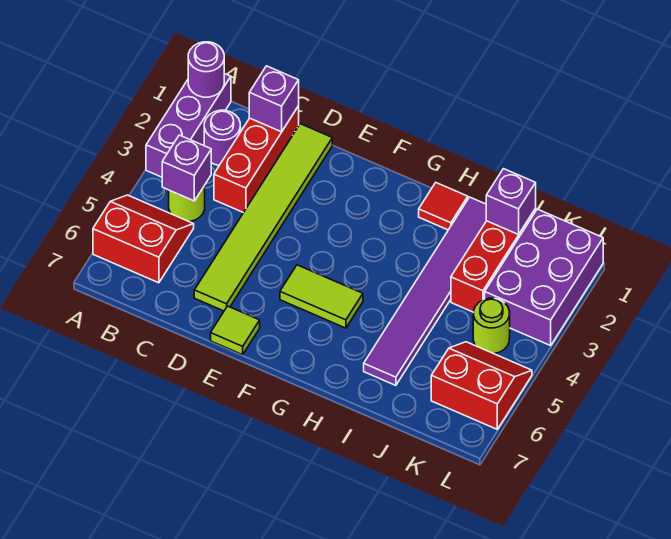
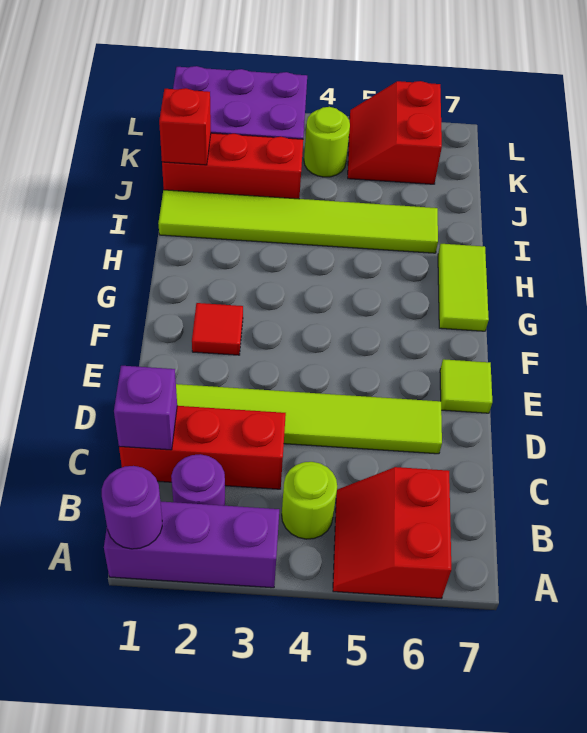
purple brick B4 level 2 -> none
lime tile F5:G5 level 1 -> lime tile G7:H7 level 1
red tile H1 level 1 -> red tile F2 level 1
purple tile I1:I6 level 1 -> lime tile I1:I6 level 1
purple brick J1 level 2 -> red brick J1 level 2

